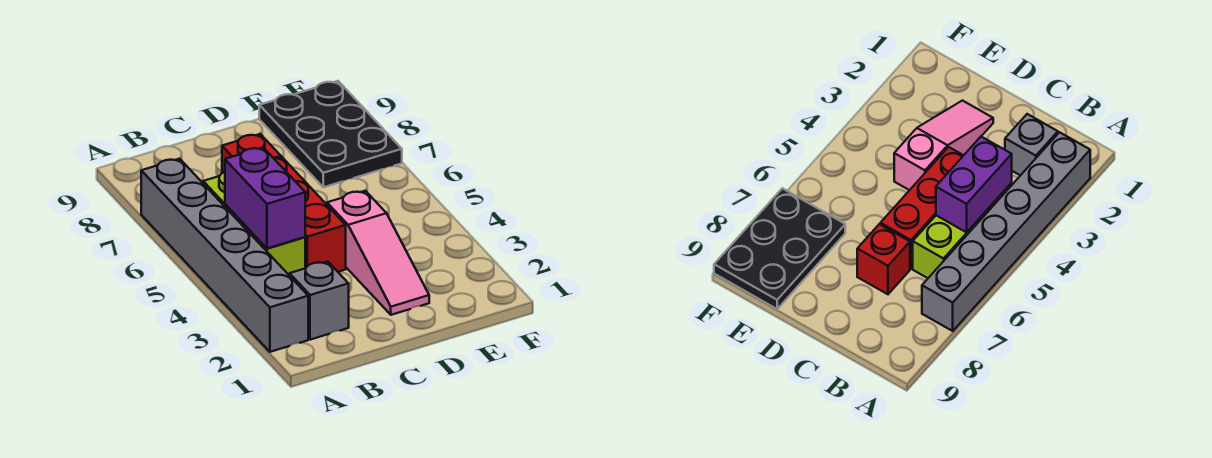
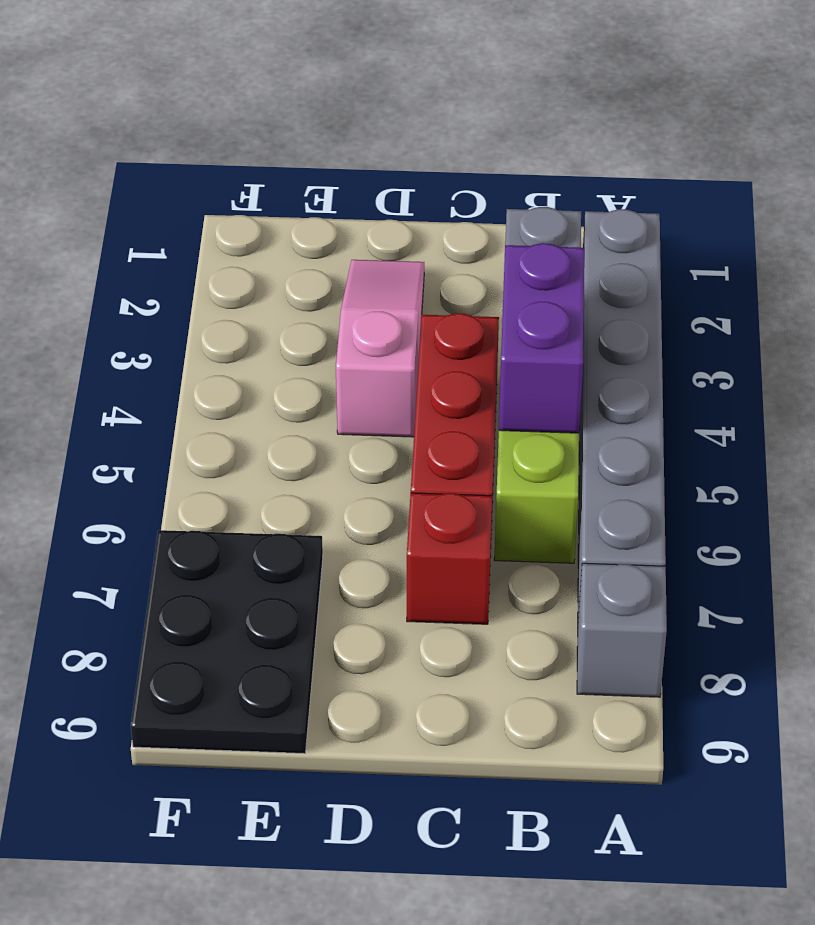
none -> grey brick A8 level 1

